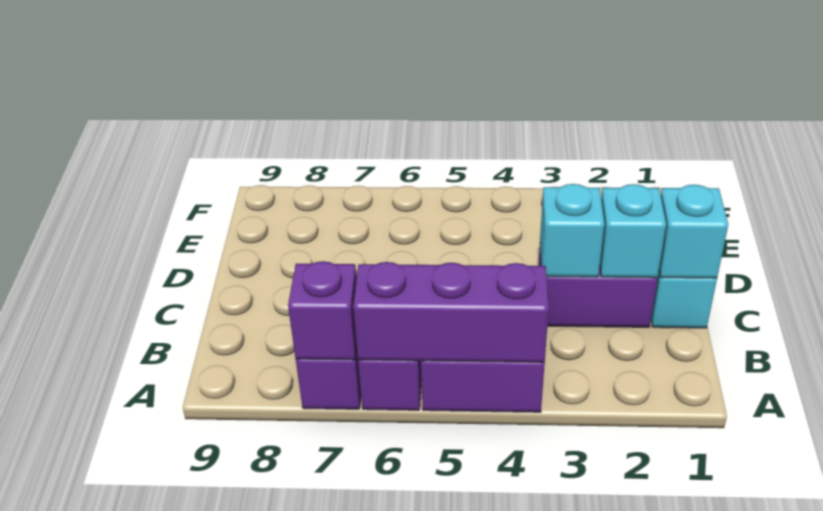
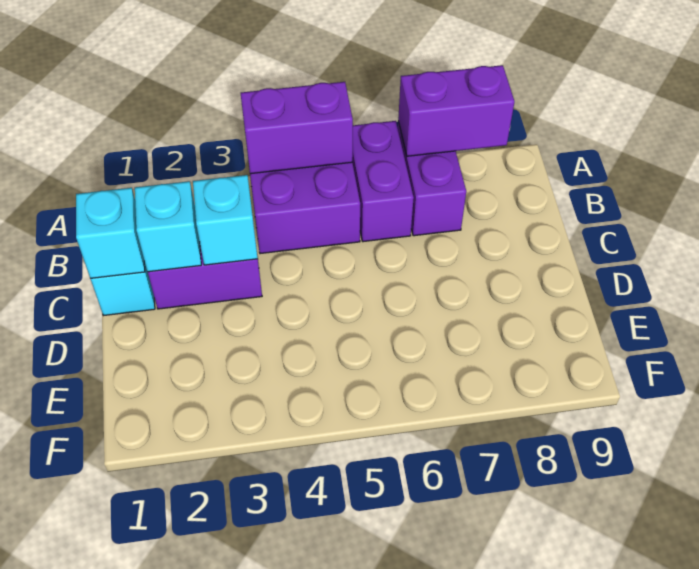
purple brick A4:A6 level 2 -> purple brick A4:A5 level 2
purple brick A7 level 2 -> purple brick A7:A8 level 2

